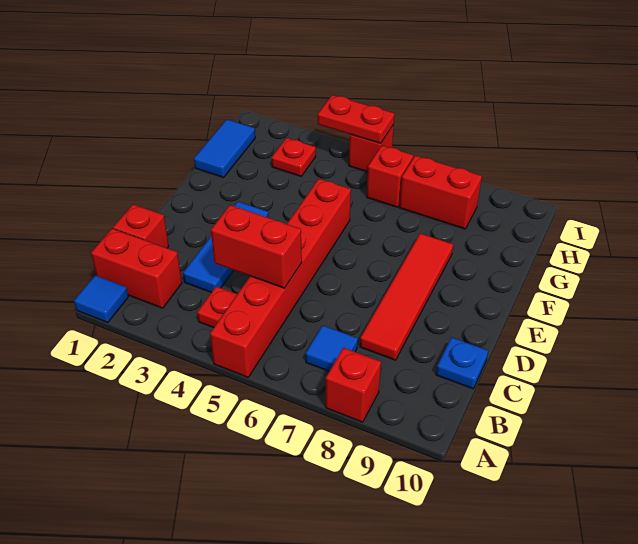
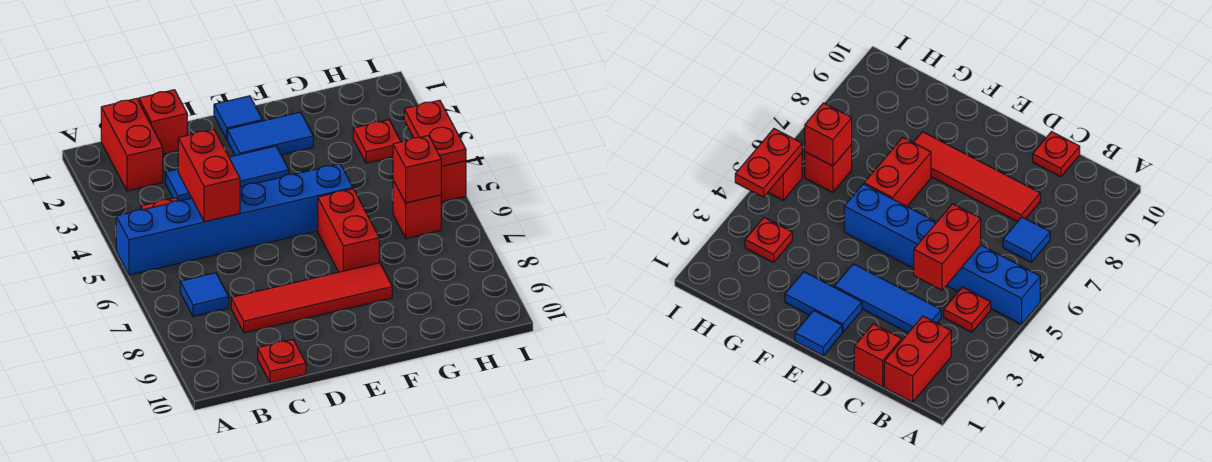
blue tile A1 level 1 -> blue tile E1 level 1
red brick A5:F5 level 1 -> blue brick A5:F5 level 1
red brick A8 level 1 -> red brick H6 level 2
blue plate C10 level 1 -> red plate C10 level 1
blue tile G1:H1 level 1 -> blue tile E2:F2 level 1
red brick H7:H8 level 1 -> red brick F6:F7 level 1

